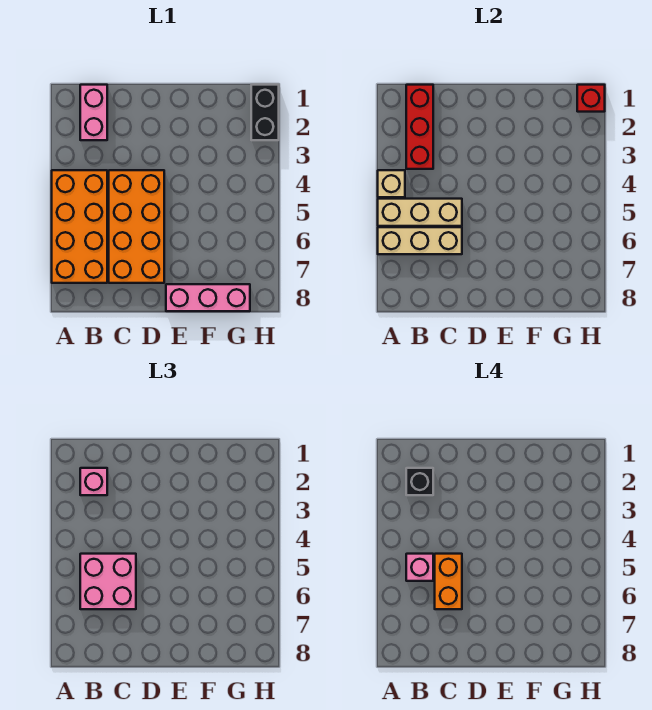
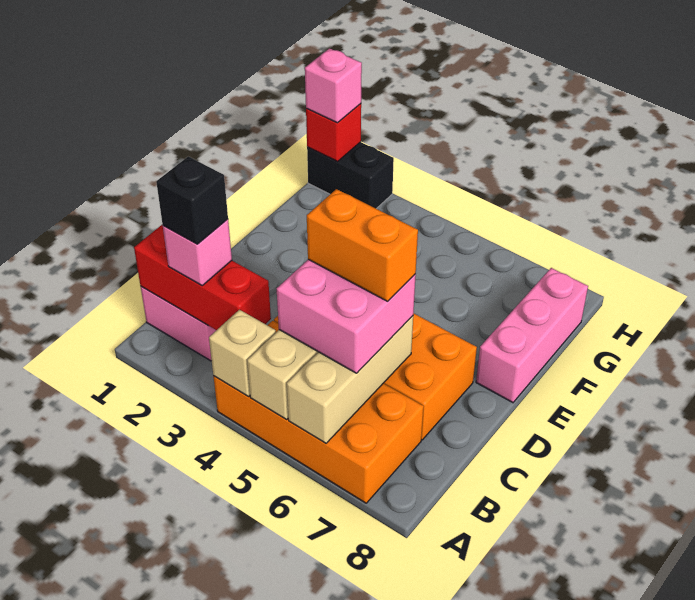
pink brick B5 level 4 -> pink brick H1 level 3

